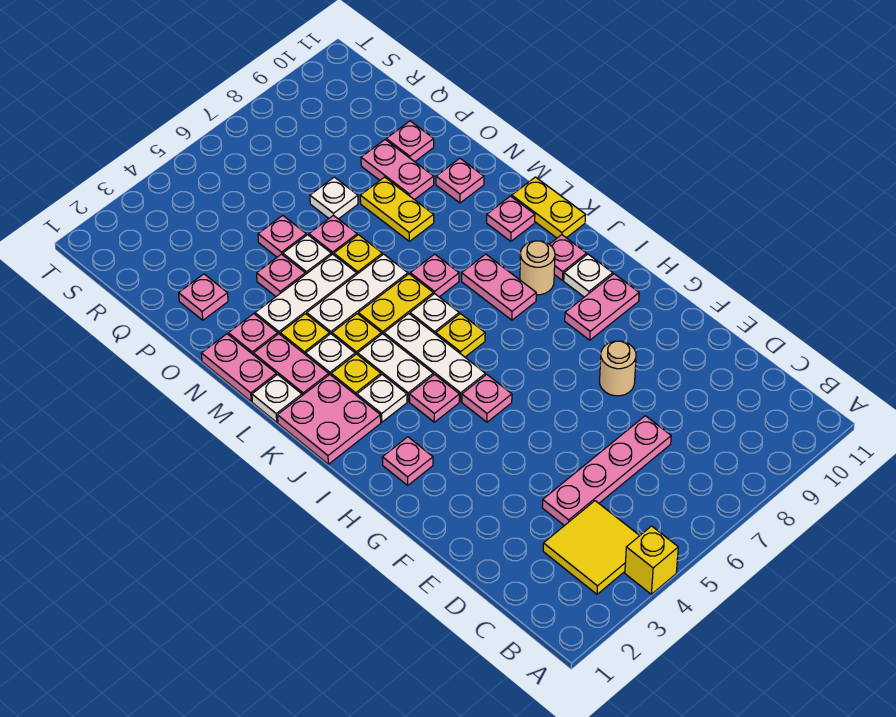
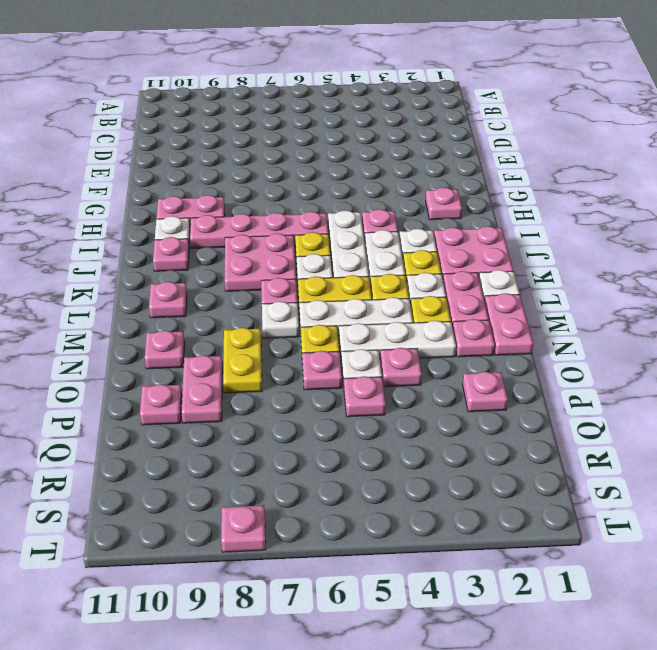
yellow brick A4 level 1 -> none
yellow tile B3:C4 level 1 -> none
pink plate D4:D7 level 1 -> pink plate I6:I9 level 1
tan round brick F8 level 1 -> none
pink plate H5 level 1 -> pink plate T8 level 1
pink plate J8:K8 level 1 -> pink plate J7:K8 level 1
tan round brick J9 level 1 -> none
yellow plate K11:L11 level 1 -> none
white plate P7 level 1 -> white plate M7 level 1

